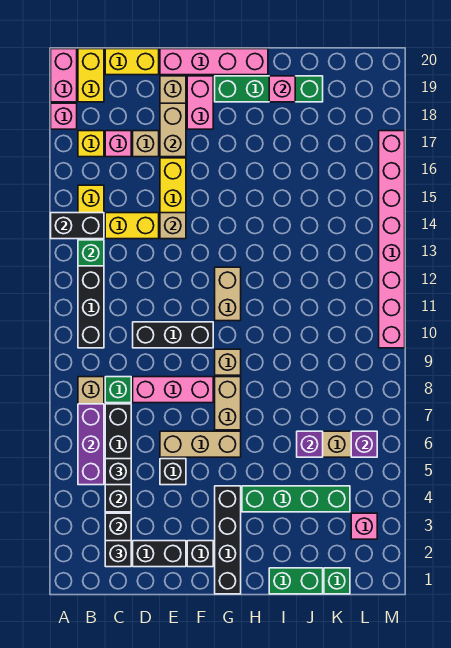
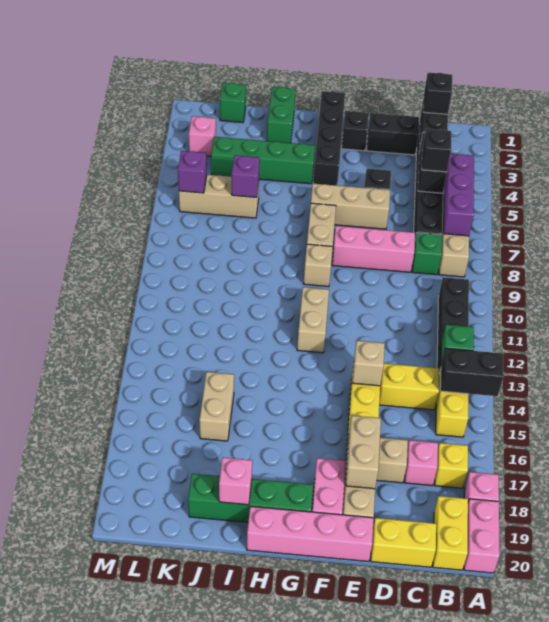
black brick D10:F10 level 1 -> none
green brick I1:J1 level 1 -> green brick I1:I2 level 1
none -> tan brick J15:J16 level 1
pink brick M10:M17 level 1 -> none

